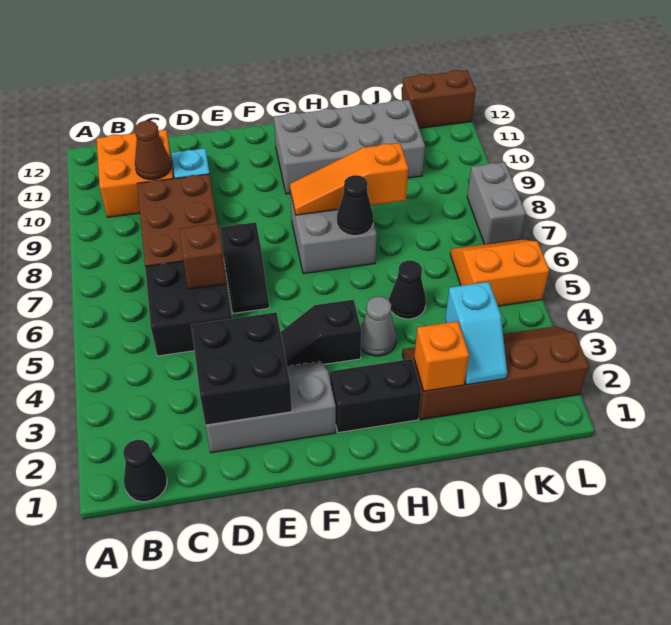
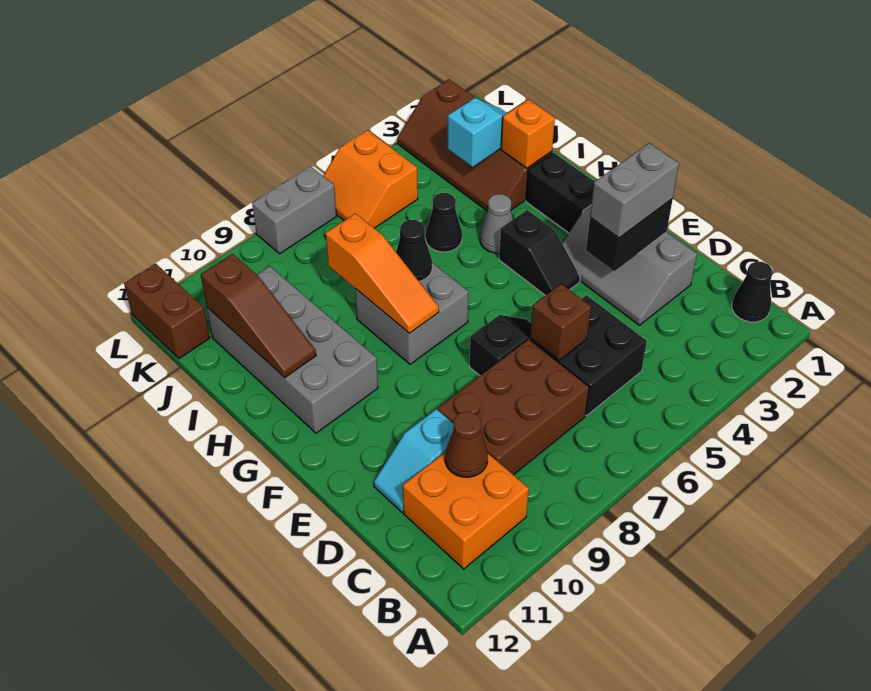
black brick D2:E3 level 2 -> black brick E2:E3 level 2
none -> grey brick E2:E3 level 3
none -> brown slope H11:J11 level 2 top J

